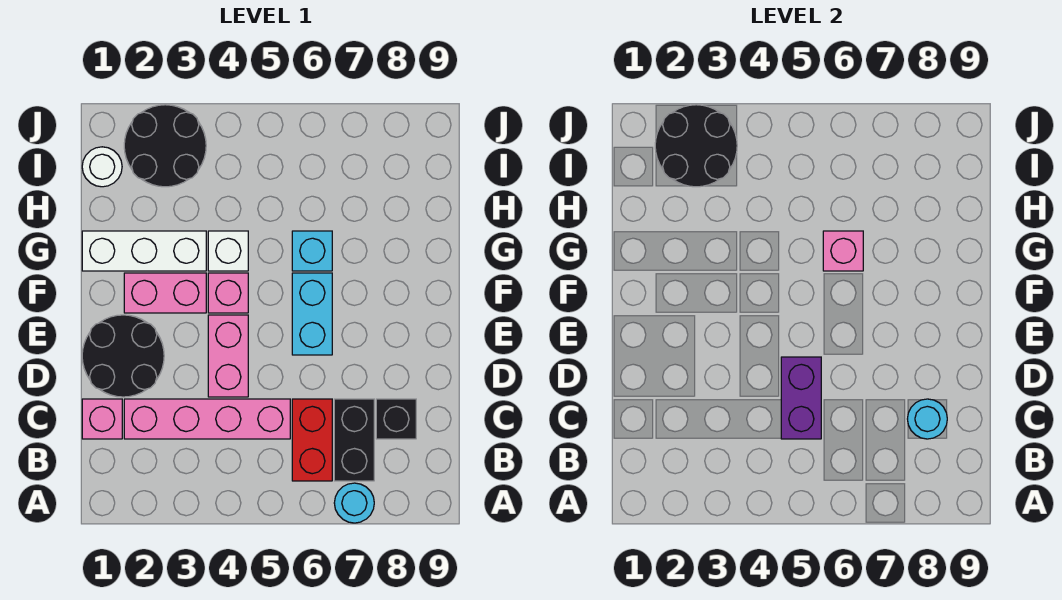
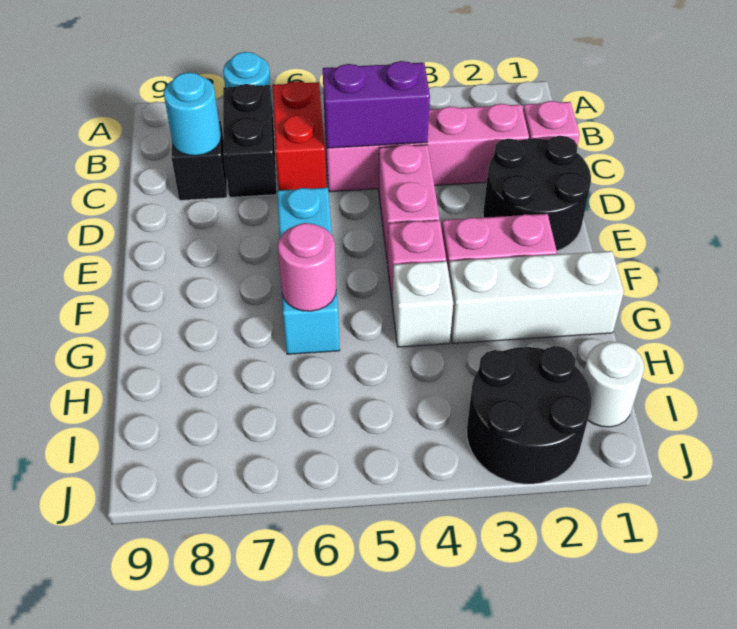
purple brick C5:D5 level 2 -> purple brick C4:C5 level 2
pink brick G6 level 2 -> pink round brick G6 level 2
black round brick I2:J3 level 2 -> none

